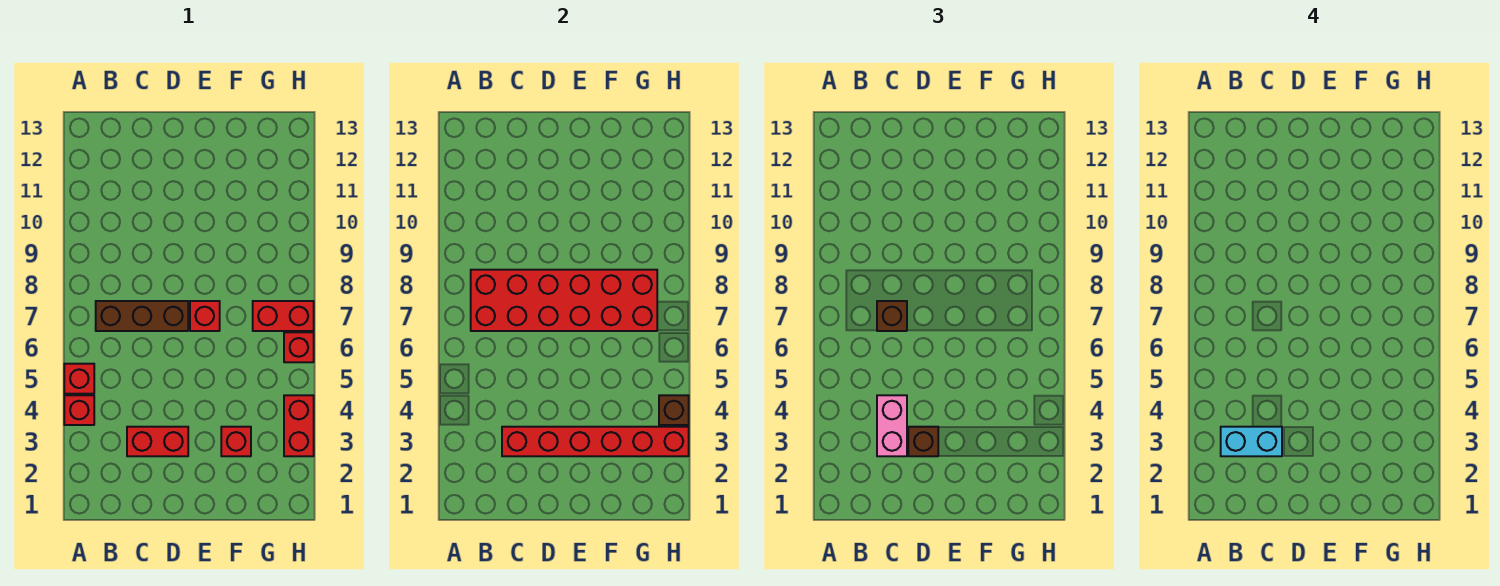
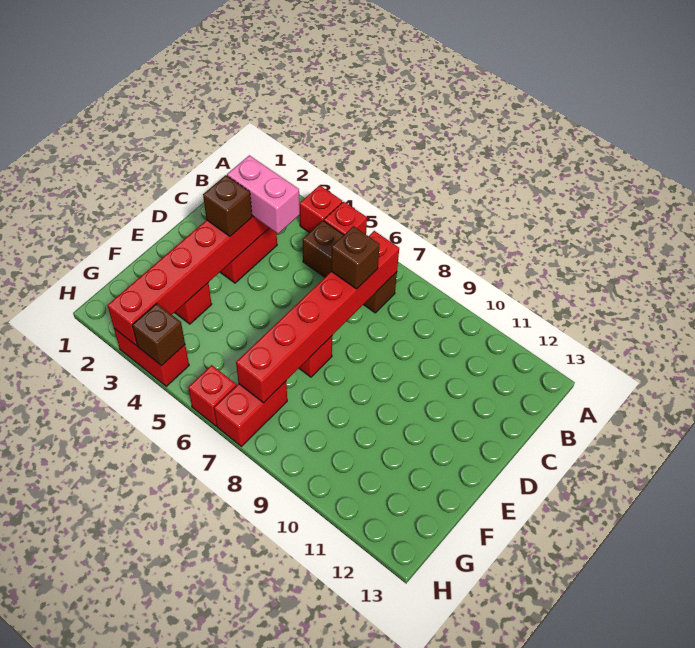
cyan brick B3:C3 level 4 -> none
brown brick B7:D7 level 1 -> brown brick B5:B7 level 1
red brick B7:G8 level 2 -> red brick B7:G7 level 2

